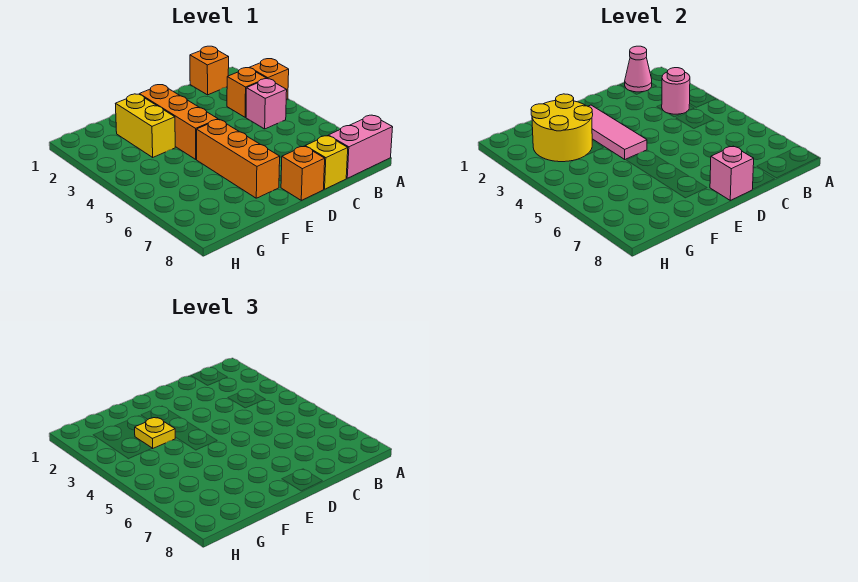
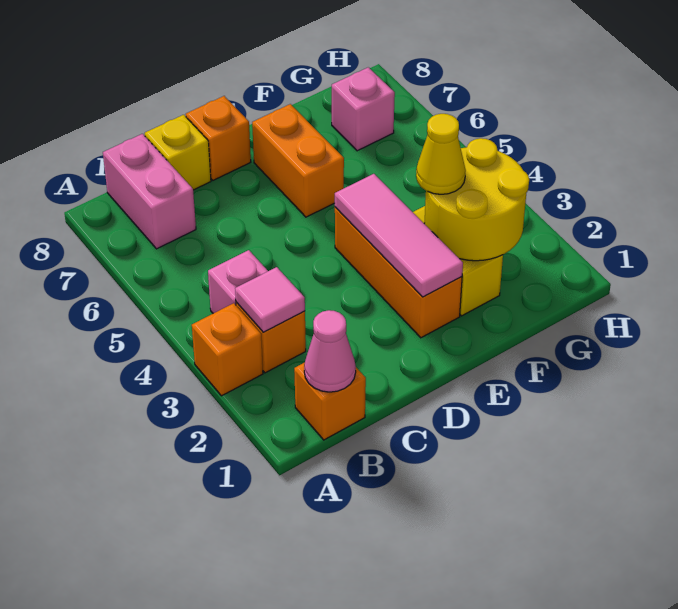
pink brick A8:B8 level 1 -> pink brick B7:B8 level 1
pink round brick B3 level 2 -> pink tile B3 level 2
pink brick D8 level 2 -> pink brick G7 level 1
orange brick E5:E7 level 1 -> orange brick E6:E7 level 1
yellow plate F3 level 3 -> yellow cone F3 level 3

